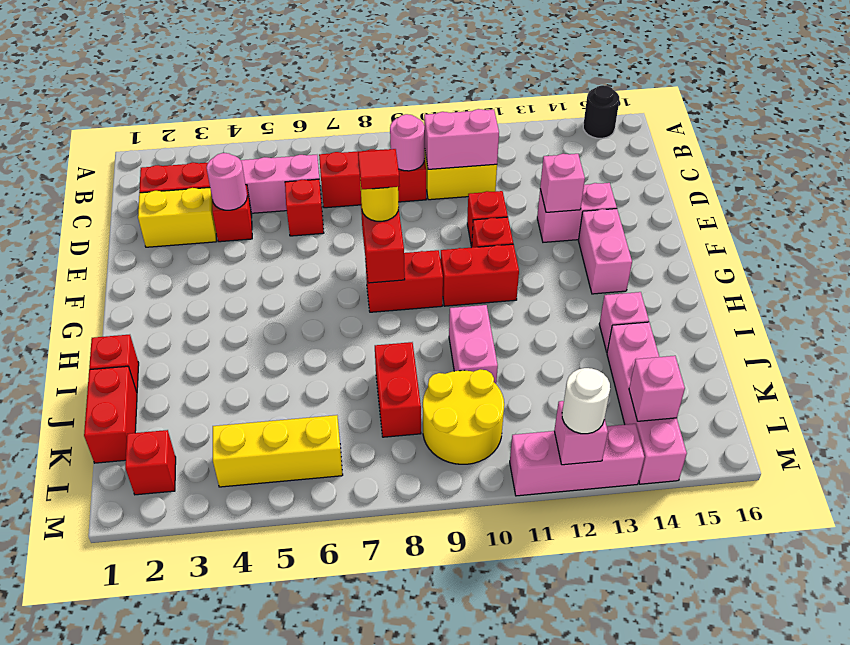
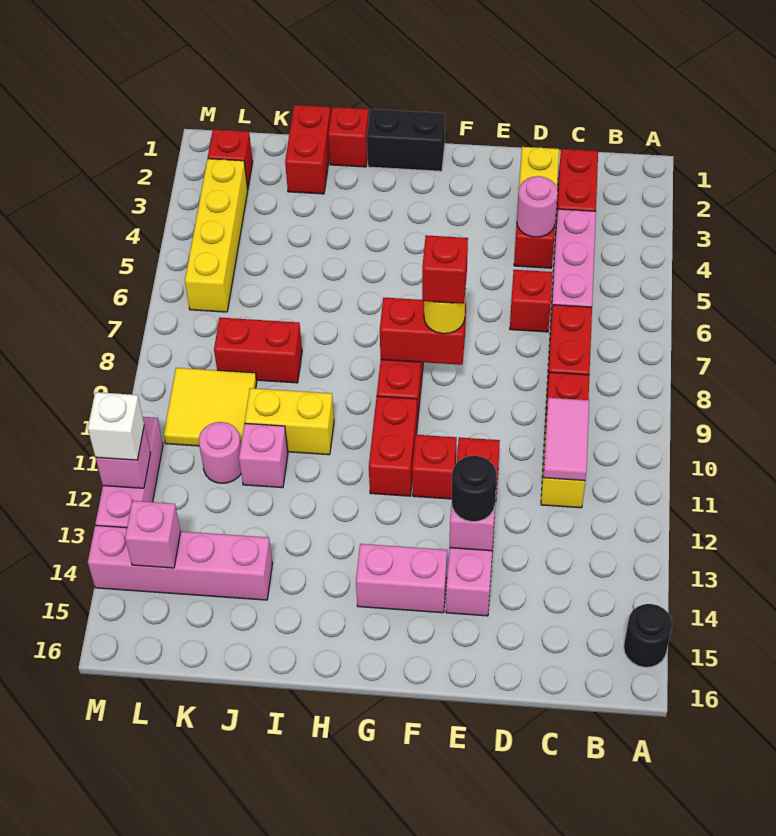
pink round brick C9 level 2 -> pink round brick K11 level 1
pink brick C10:C11 level 2 -> pink tile C10:C11 level 2
none -> black round brick E13 level 3
red tile F8 level 4 -> red brick F8 level 4
none -> black brick G1:H1 level 1
pink brick I10:J10 level 1 -> yellow brick I10:J10 level 1
pink brick I14 level 1 -> pink brick J11 level 1
red brick J1:K1 level 1 -> red brick J1:J2 level 1
yellow round brick K9:L10 level 1 -> yellow tile K9:L10 level 1
yellow brick L4:L6 level 1 -> yellow brick L3:L6 level 1
white round brick M12 level 3 -> white brick M12 level 3

